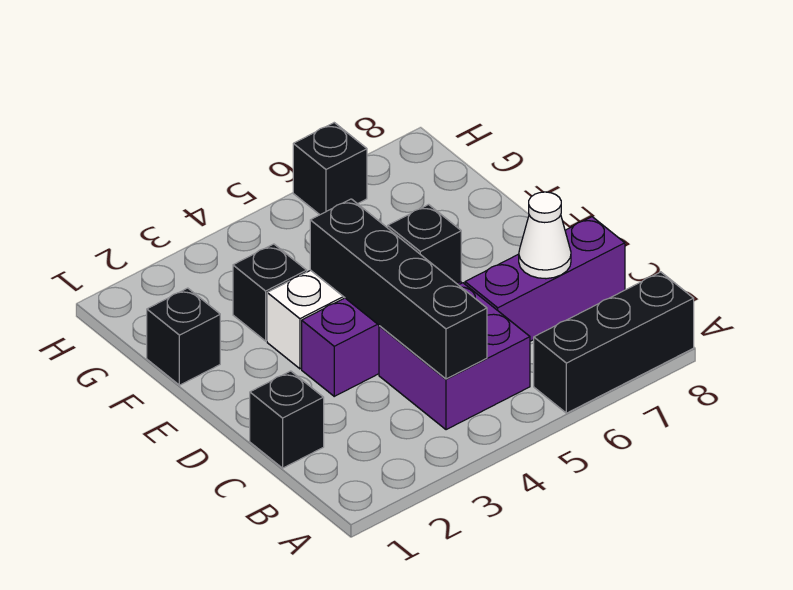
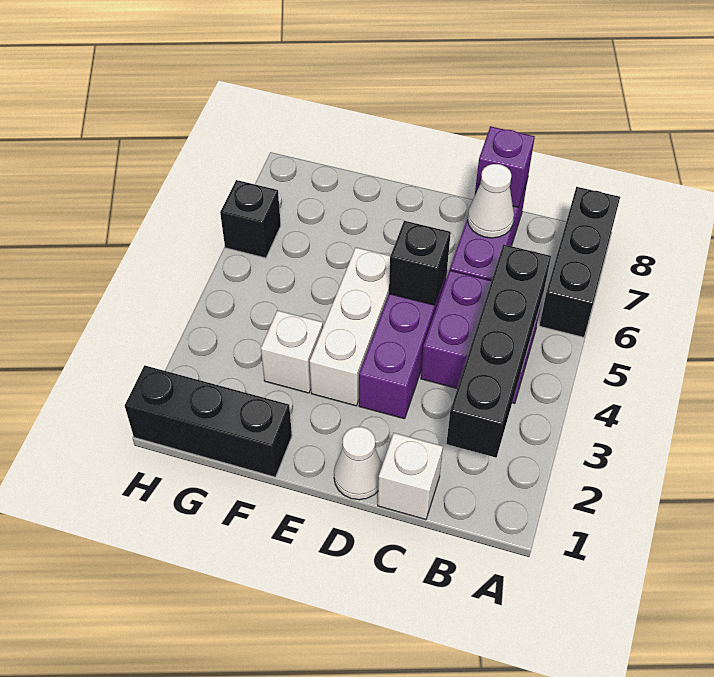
black brick B4:E4 level 2 -> black brick B2:B5 level 2
black brick C1 level 1 -> white brick C1 level 1
none -> purple brick C8 level 2
none -> white cone D1 level 1
black brick F1 level 1 -> black brick F1:H1 level 1
black brick F3 level 1 -> white brick F3 level 1

